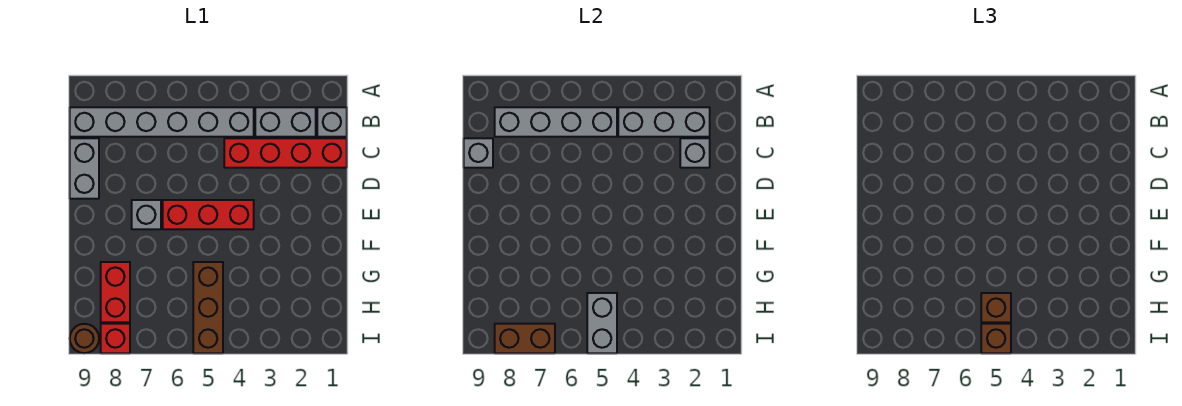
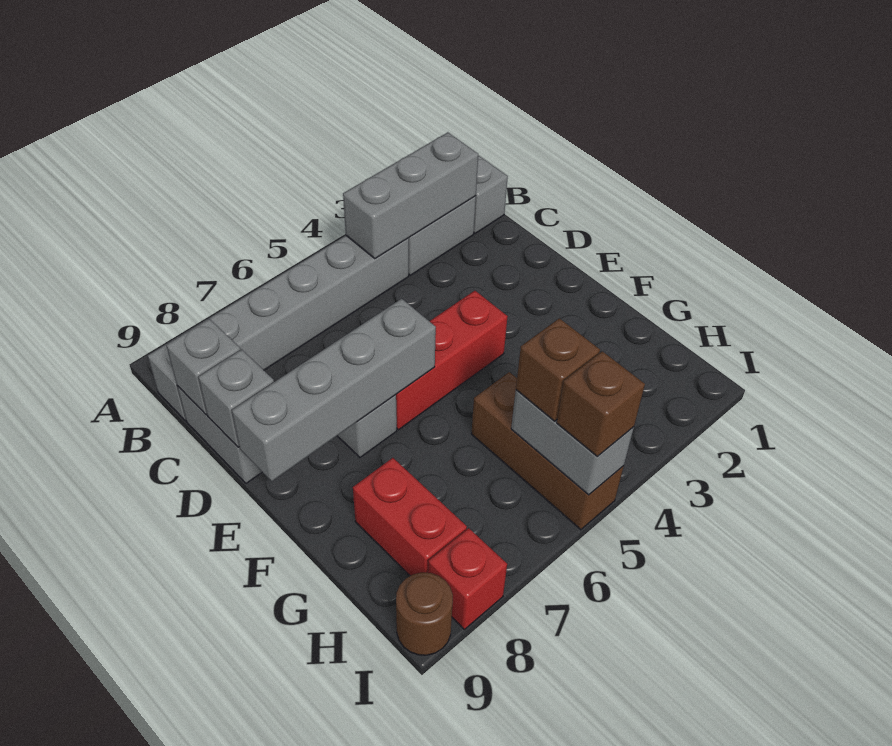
grey brick B5:B8 level 2 -> grey brick E6:E9 level 2
red brick C1:C4 level 1 -> none
grey brick C2 level 2 -> grey brick D9 level 2
brown brick I7:I8 level 2 -> none

